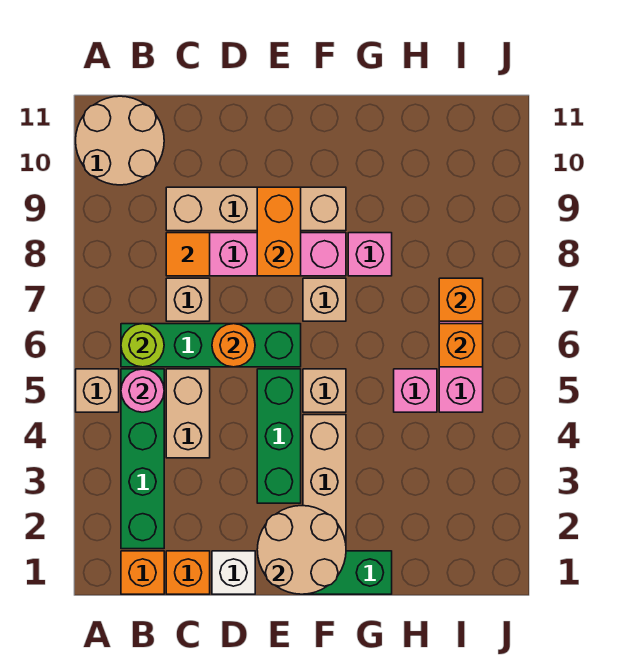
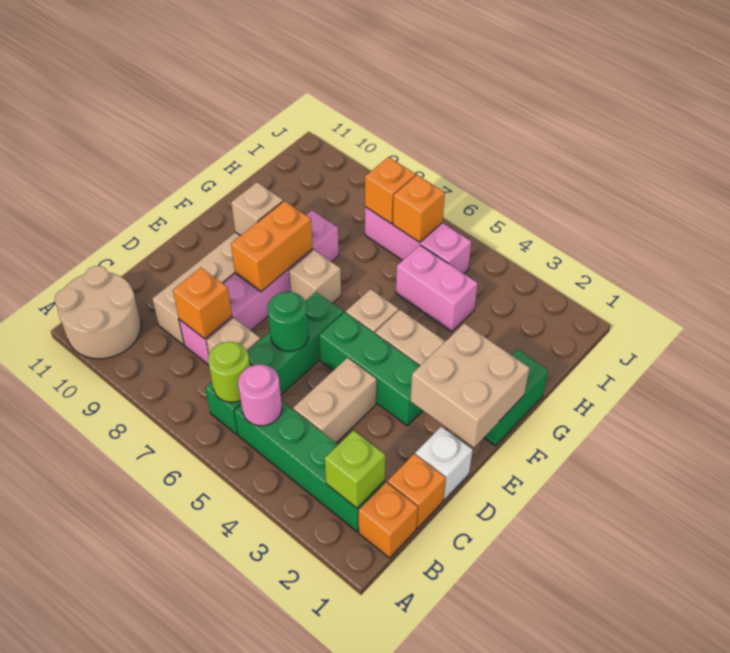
tan brick A5 level 1 -> tan brick F9 level 2
none -> lime brick B2 level 2
tan brick C4:C5 level 1 -> tan brick C4:D4 level 1
orange tile C8 level 2 -> orange brick C8 level 2
orange round brick D6 level 2 -> green round brick D6 level 2
tan round brick E1:F2 level 2 -> tan brick E1:F2 level 2
orange brick E8:E9 level 2 -> orange brick E8:F8 level 2
pink brick H5 level 1 -> pink brick H4:H5 level 1

